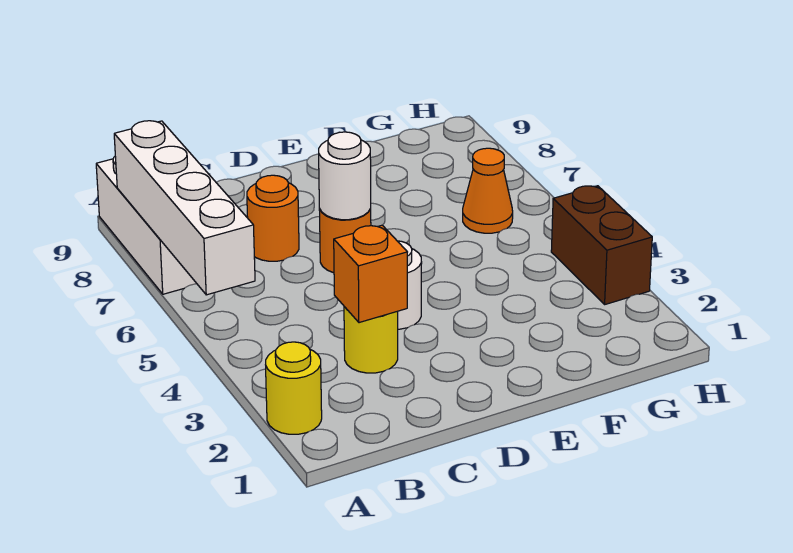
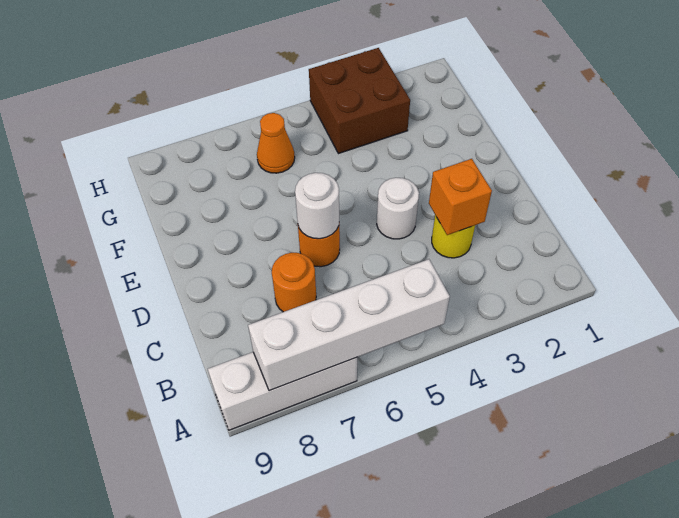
yellow round brick A2 level 1 -> none
brown brick H3:H4 level 1 -> brown brick G3:H4 level 1

